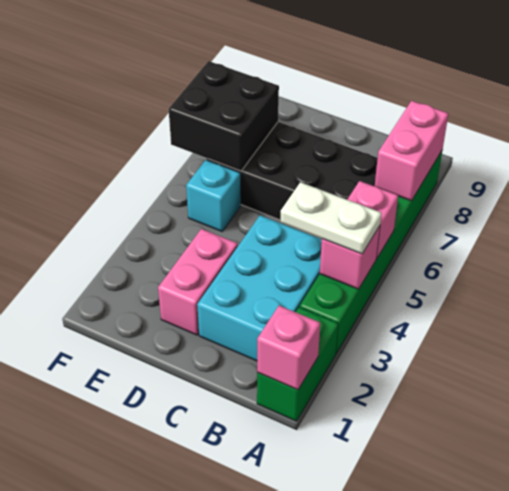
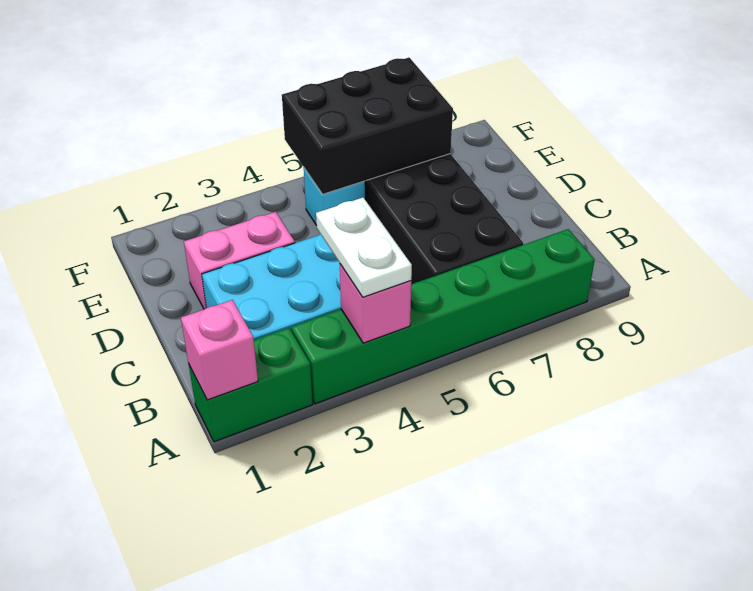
pink brick A5 level 2 -> none
pink brick A7:A8 level 2 -> none
black brick E6:F7 level 2 -> black brick E5:F7 level 2

